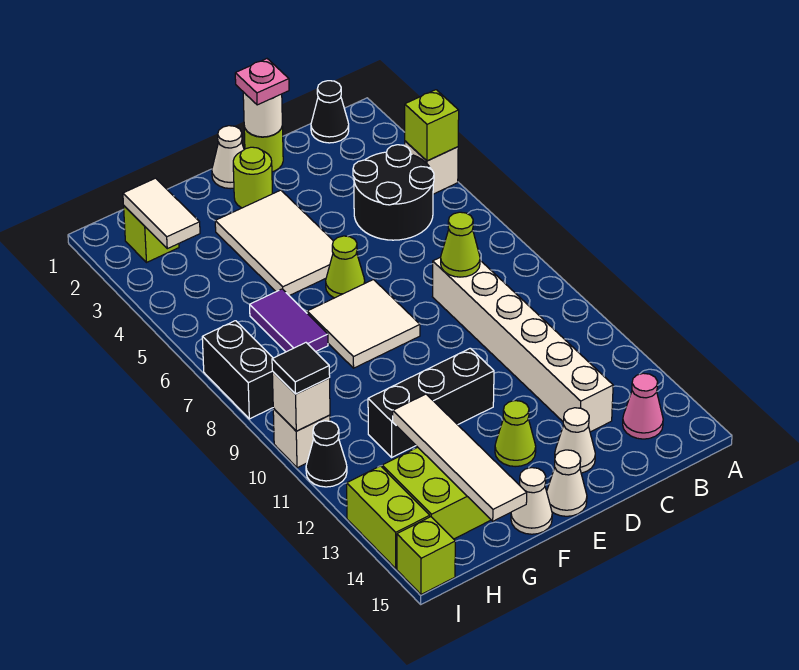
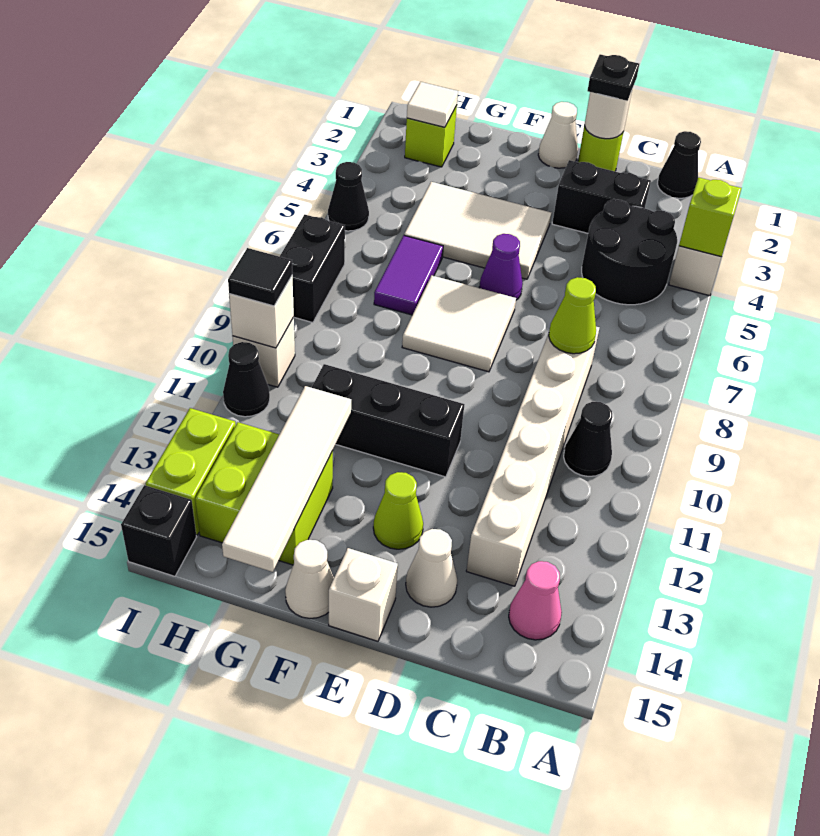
none -> black cone B10 level 1
none -> black brick C3:D3 level 1
pink plate D1 level 3 -> black plate D1 level 3
lime round brick E2 level 1 -> none
white tile E3:F5 level 1 -> white tile E4:G5 level 1
lime cone E6 level 1 -> purple cone E6 level 1
white cone E15 level 1 -> white brick E15 level 1
white tile H2:H3 level 2 -> white tile H2 level 2
none -> black cone I5 level 1
lime brick I15 level 1 -> black brick I15 level 1

